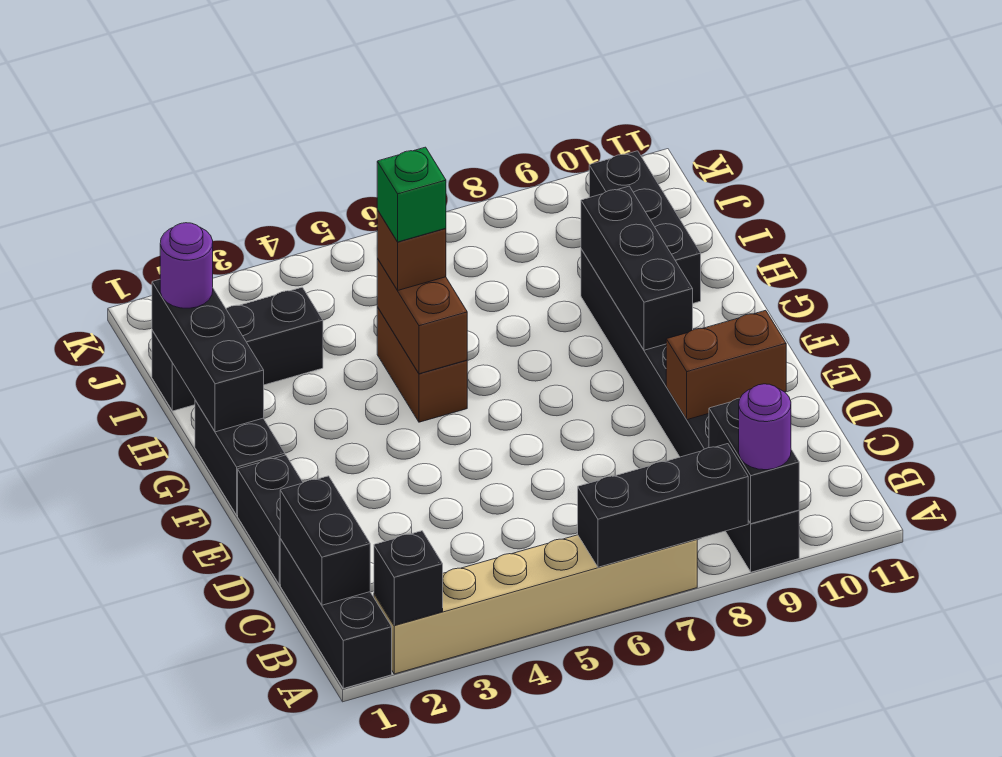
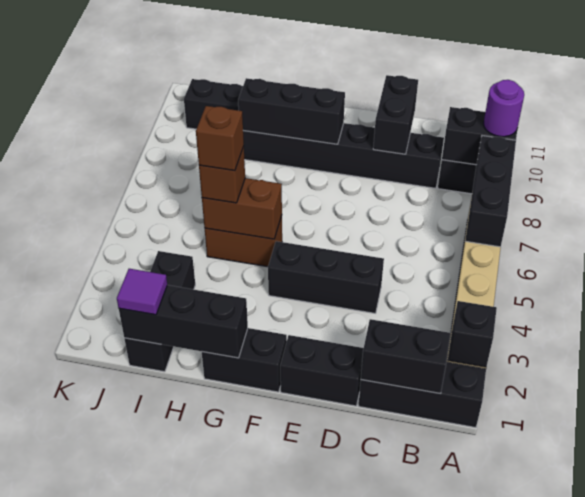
none -> black brick D4:F4 level 1
brown brick D9:D10 level 2 -> black brick D9:D10 level 2
green brick H5 level 4 -> brown brick H5 level 4
purple round brick I1 level 3 -> purple tile I1 level 3

